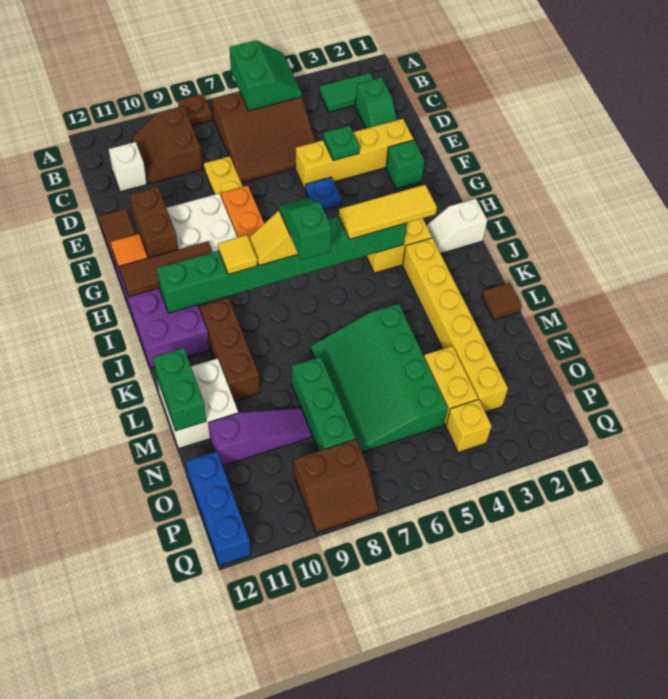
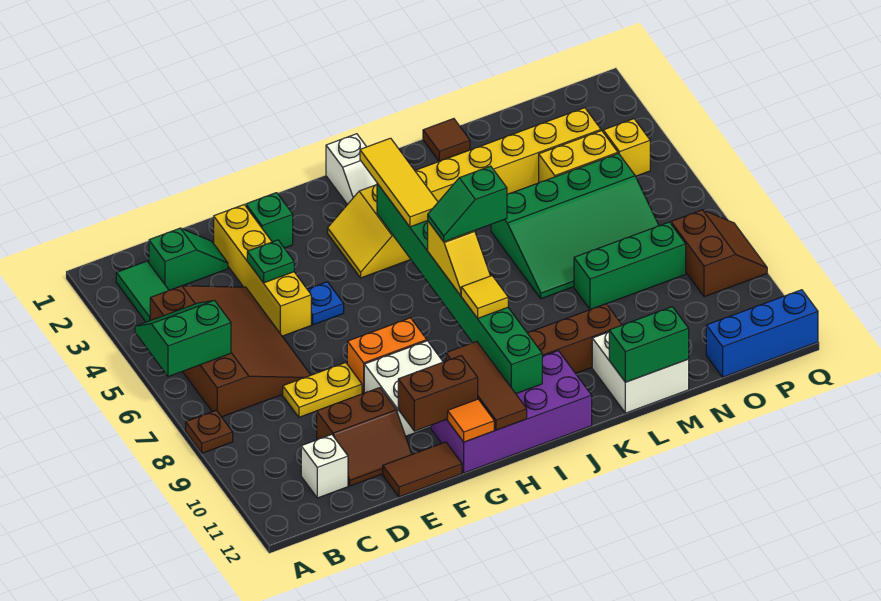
brown slope B5:D7 level 1 top B -> brown slope B4:D7 level 1 top B
brown slope B9:C10 level 1 top 9 -> brown slope D10:E11 level 1 top 10
purple slope N9:N11 level 1 top 11 -> none

